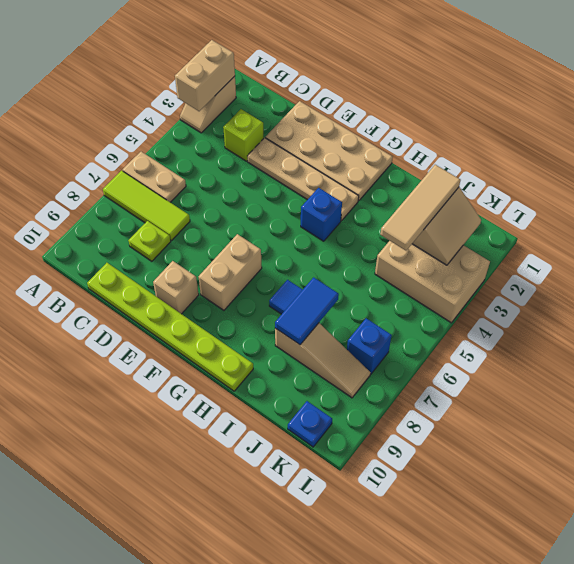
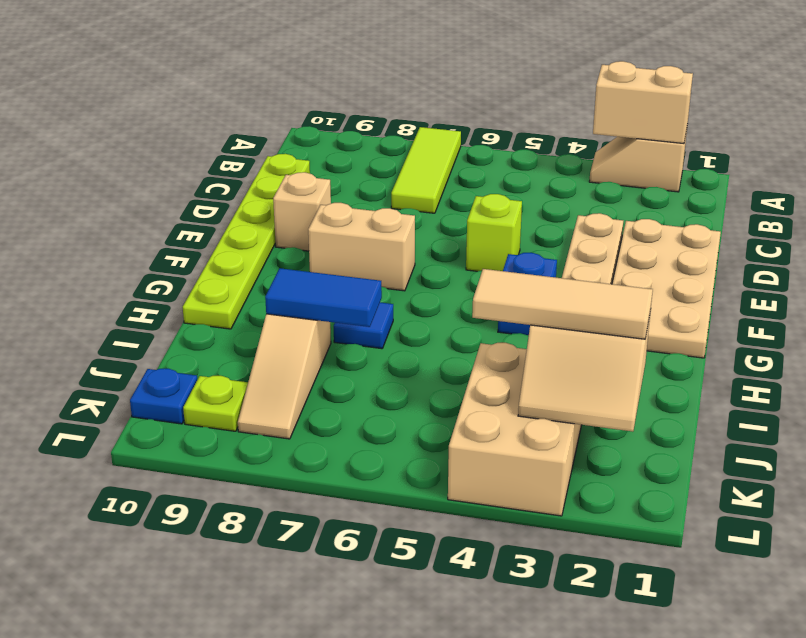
tan plate A6:B6 level 1 -> none
lime brick C3 level 1 -> lime brick E5 level 1
lime plate C8 level 1 -> lime plate K9 level 1
blue brick K7 level 1 -> none

